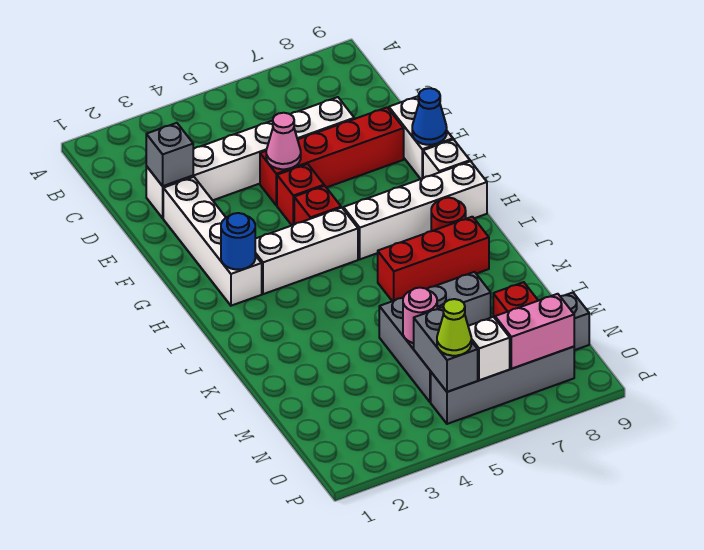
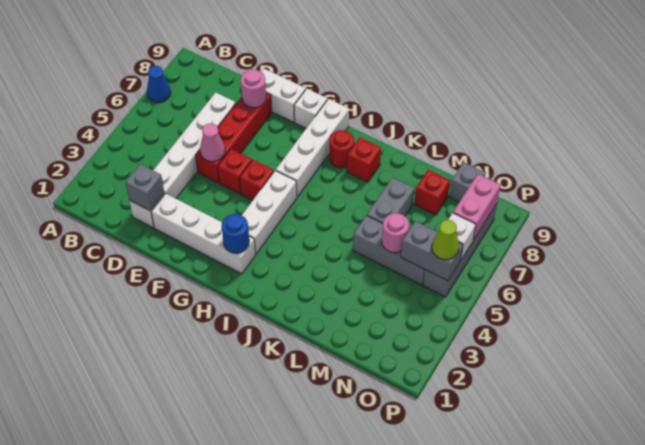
none -> pink round brick E8 level 2
blue cone F9 level 2 -> blue cone A7 level 1
red brick J6:J8 level 1 -> red brick J8 level 1

